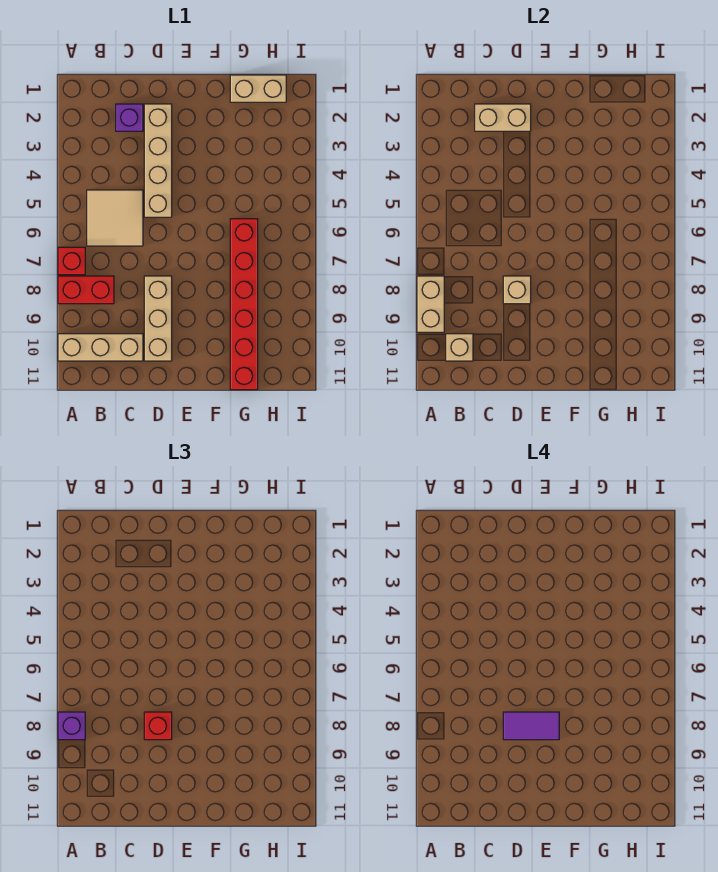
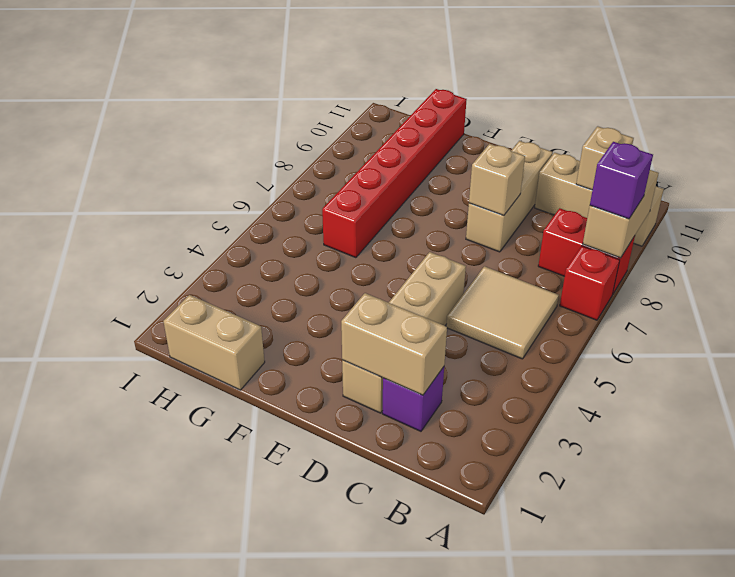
red brick D8 level 3 -> none
purple tile D8:E8 level 4 -> none

